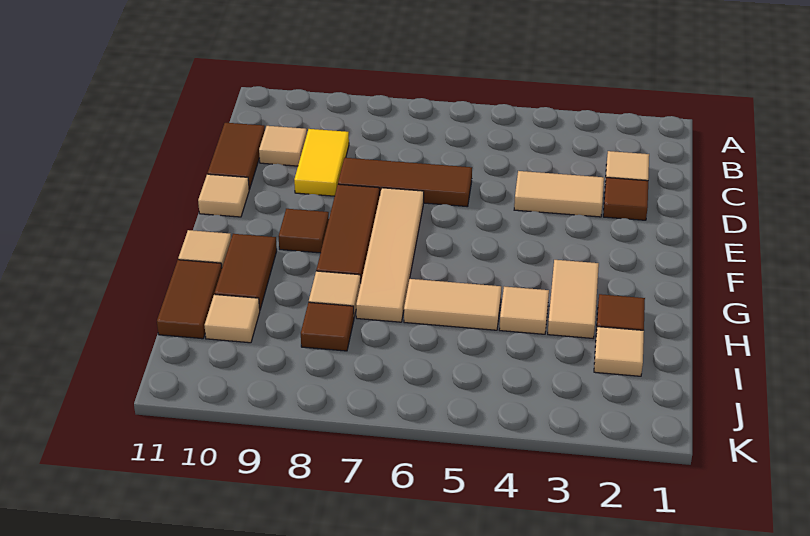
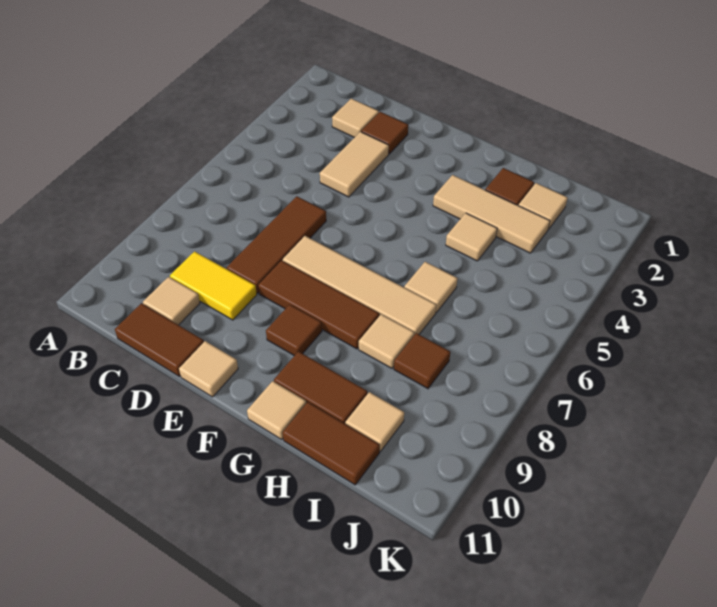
tan tile G3:H3 level 1 -> tan tile G3:I3 level 1
tan tile H5:H6 level 1 -> tan tile H6 level 1

